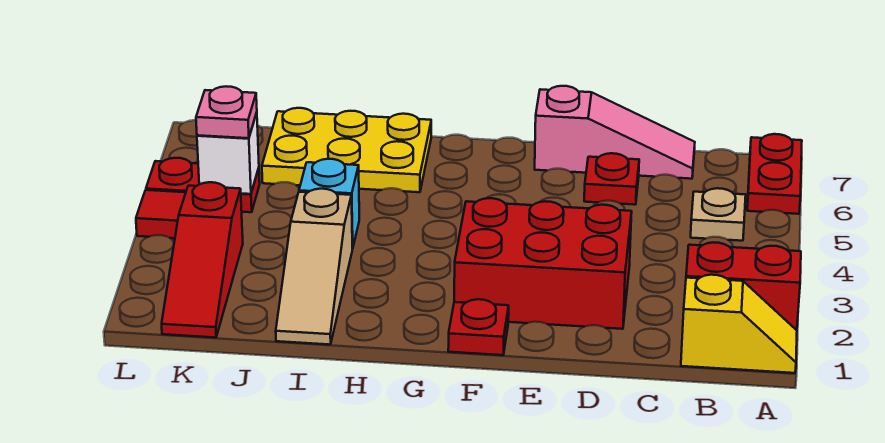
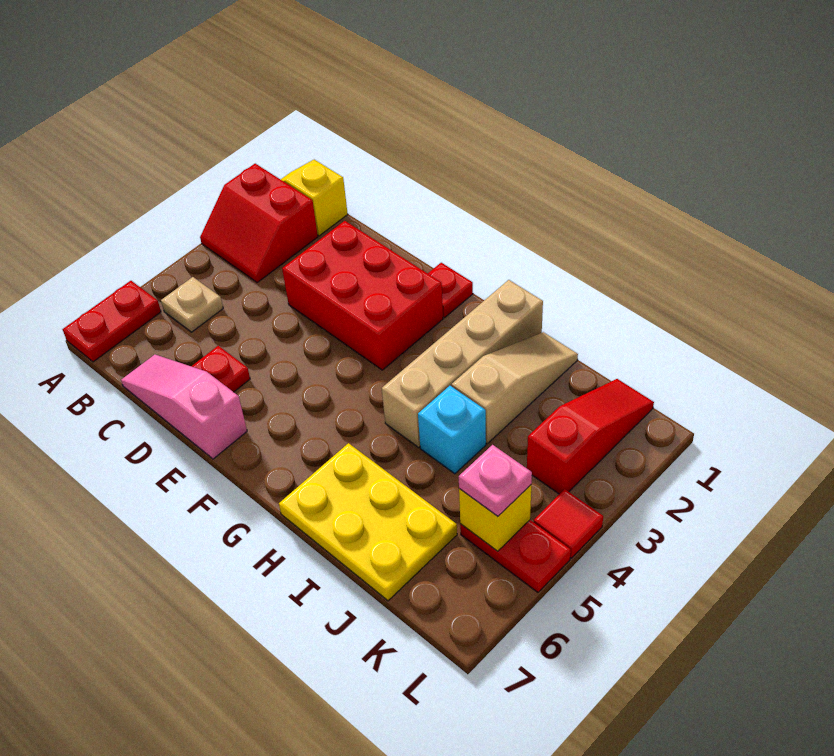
none -> tan brick H1:H4 level 1
white brick K5 level 2 -> yellow brick K5 level 2

